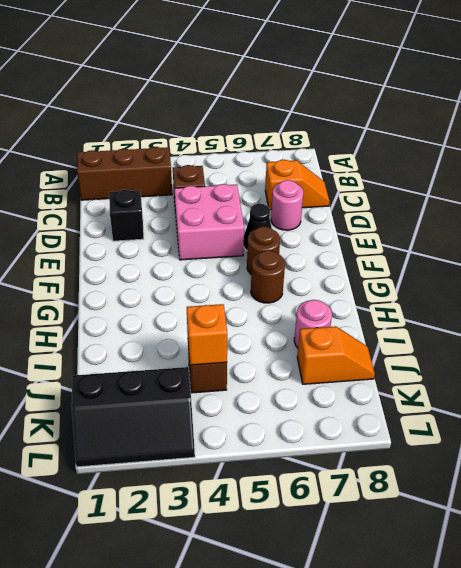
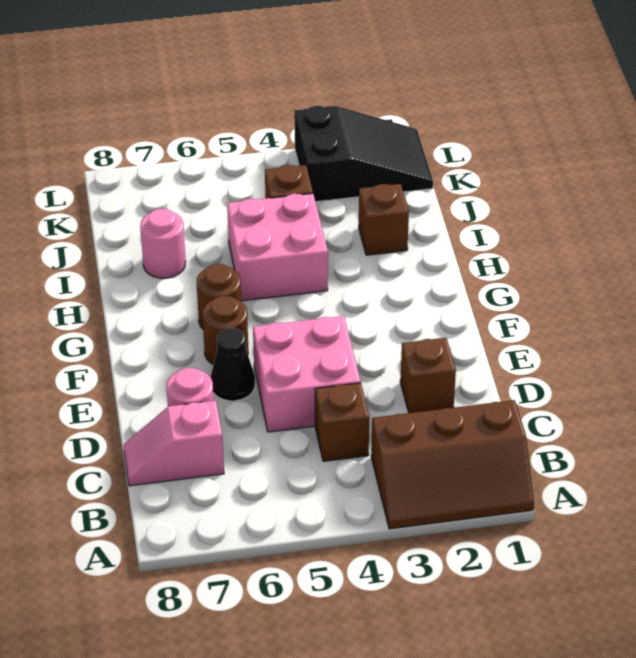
orange slope C7:C8 level 1 top 7 -> pink slope C7:C8 level 1 top 7
black brick D2 level 1 -> brown brick D2 level 1
none -> pink brick H4:I5 level 1
none -> brown brick I2 level 1
orange brick J4 level 2 -> none
orange slope J7:J8 level 1 top 7 -> none
black slope K1:L3 level 1 top K -> black slope K1:L3 level 1 top 3

